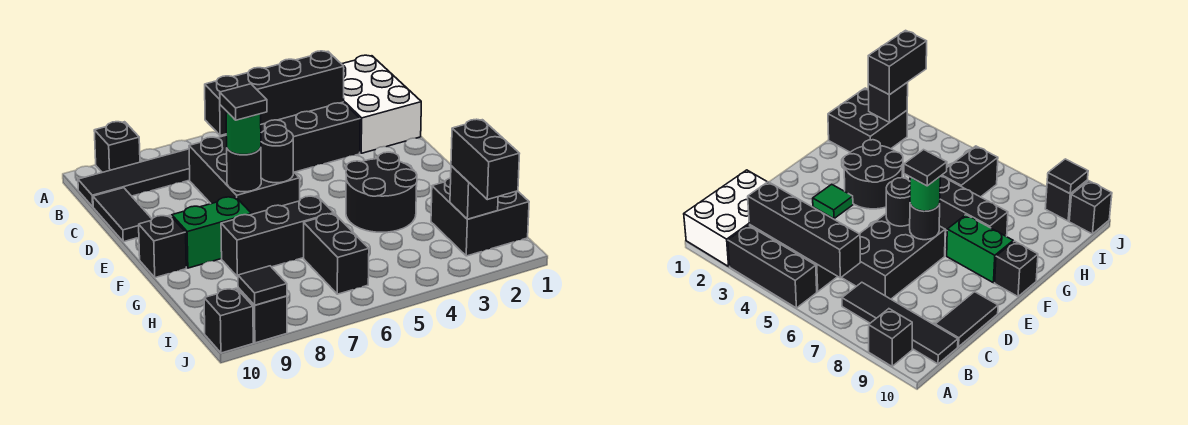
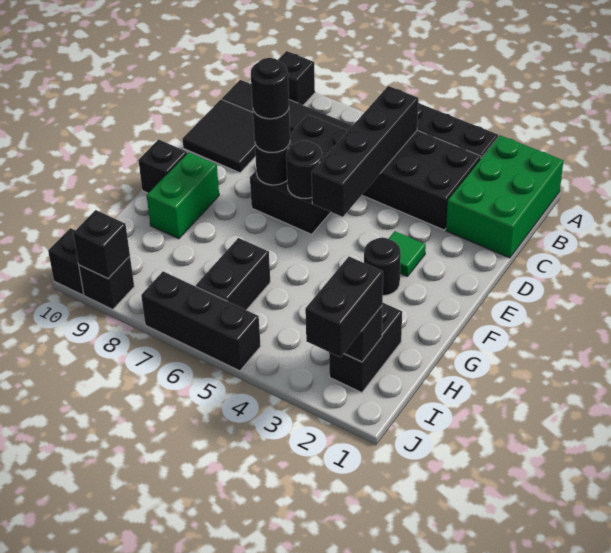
white brick A1:C2 level 1 -> green brick A1:C2 level 1
black brick B3:B6 level 2 -> black brick B5:E5 level 2
black tile C10:D10 level 1 -> black tile C9:D10 level 1
green round brick E7 level 3 -> black round brick E7 level 3
black tile E7 level 4 -> black round brick E7 level 4
black round brick F3:G4 level 1 -> black round brick F3 level 1
green brick F8:F9 level 1 -> green brick F9:G9 level 1
black brick G6:G8 level 1 -> black brick J5:J7 level 1
black brick H1:I2 level 1 -> black brick H2:I2 level 1
black tile J9 level 2 -> black brick J9 level 2

